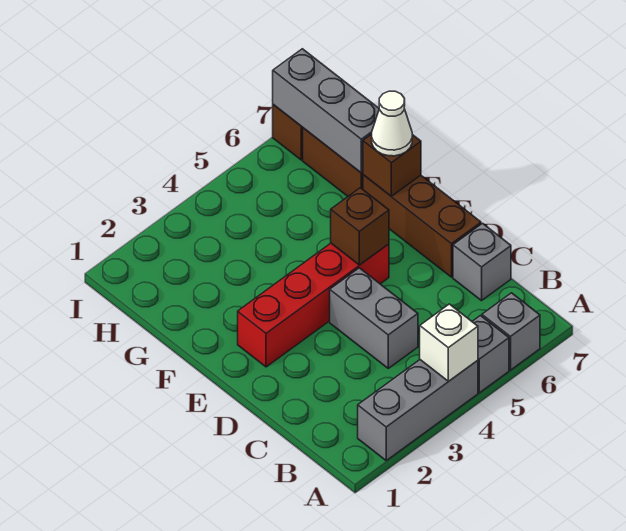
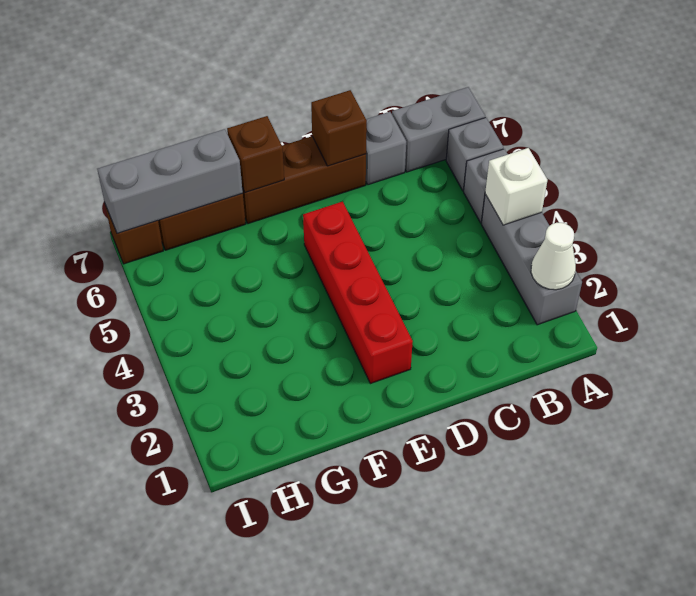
grey brick C4:D4 level 1 -> grey brick A7:B7 level 1
brown brick E5 level 2 -> brown brick D7 level 2
white cone F7 level 3 -> white cone A2 level 2

